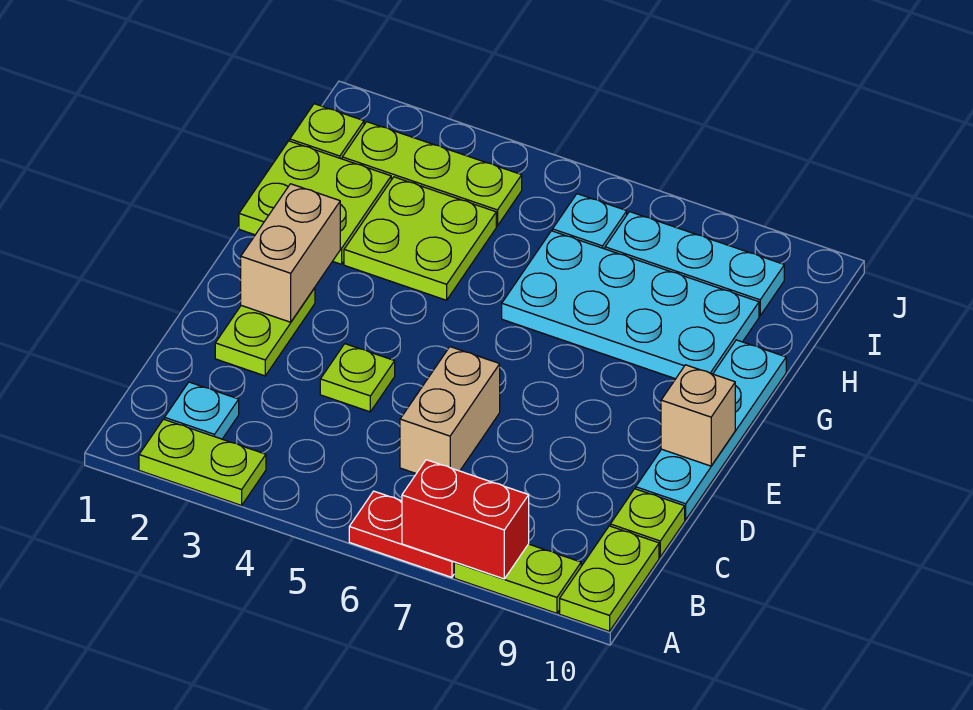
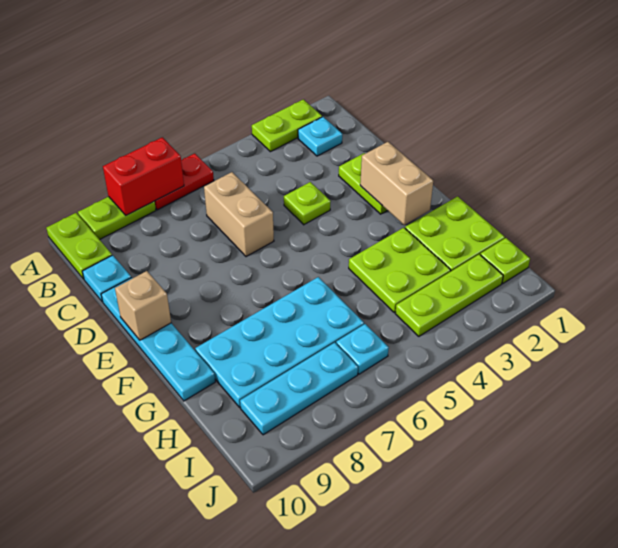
lime plate C10 level 1 -> cyan plate C10 level 1

